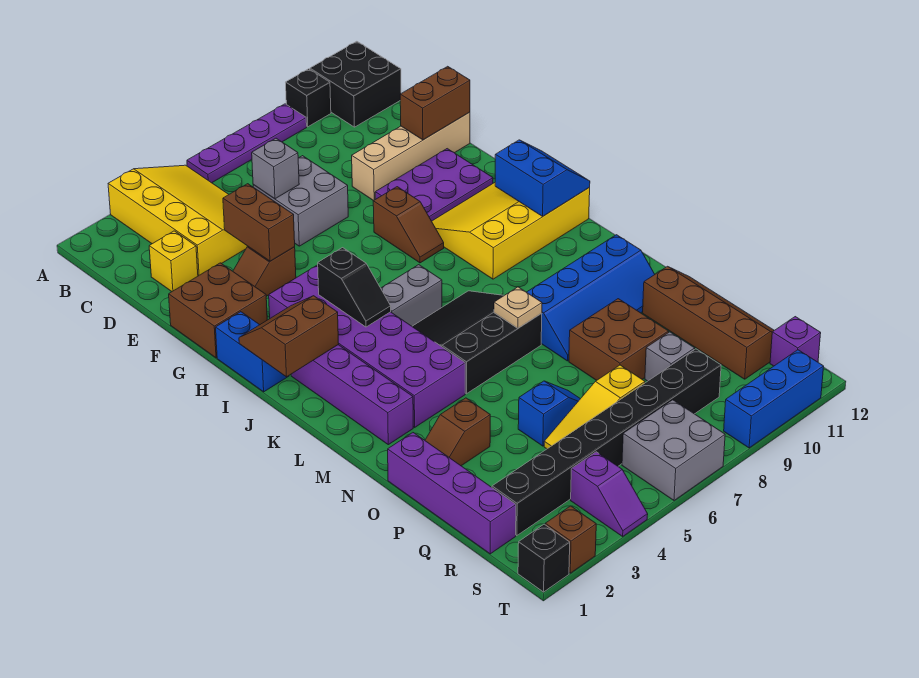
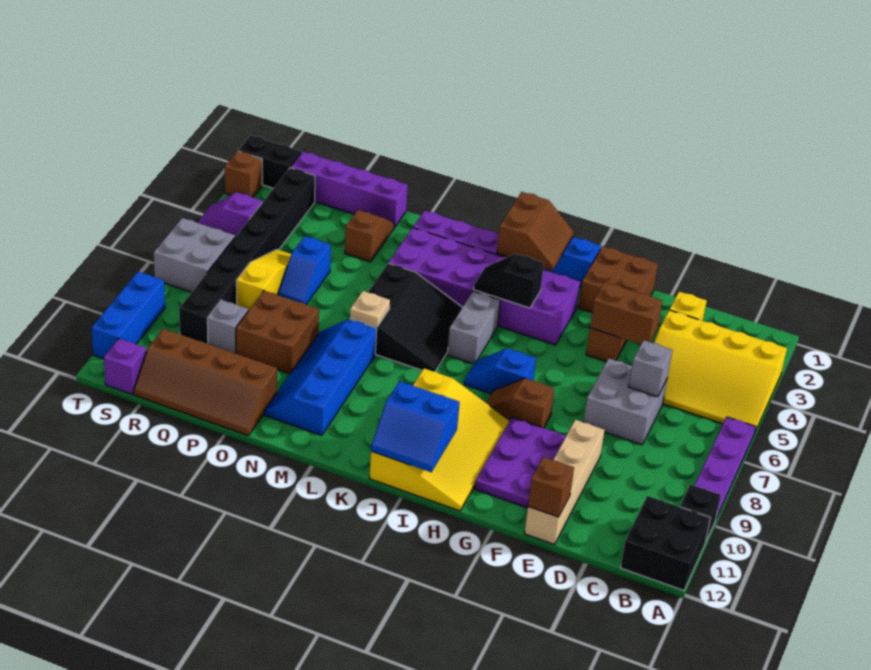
brown brick E11:E12 level 2 -> brown brick E12 level 2
none -> blue slope H7:I7 level 1 top H
black brick T1 level 1 -> black brick S1:T1 level 1

